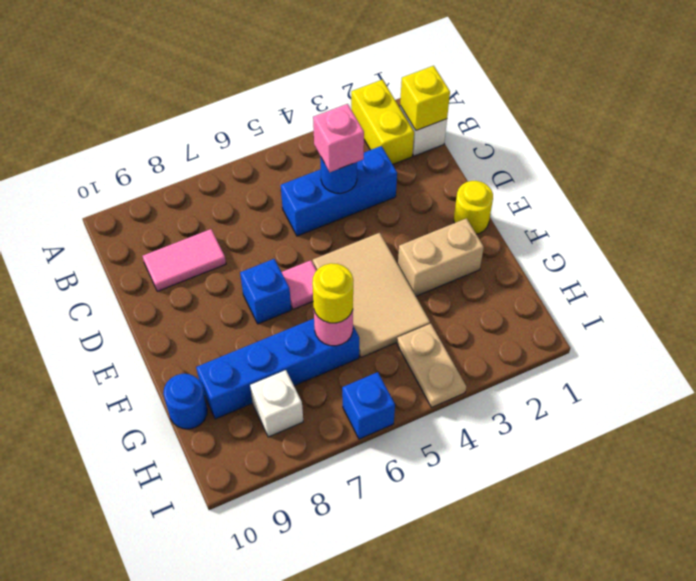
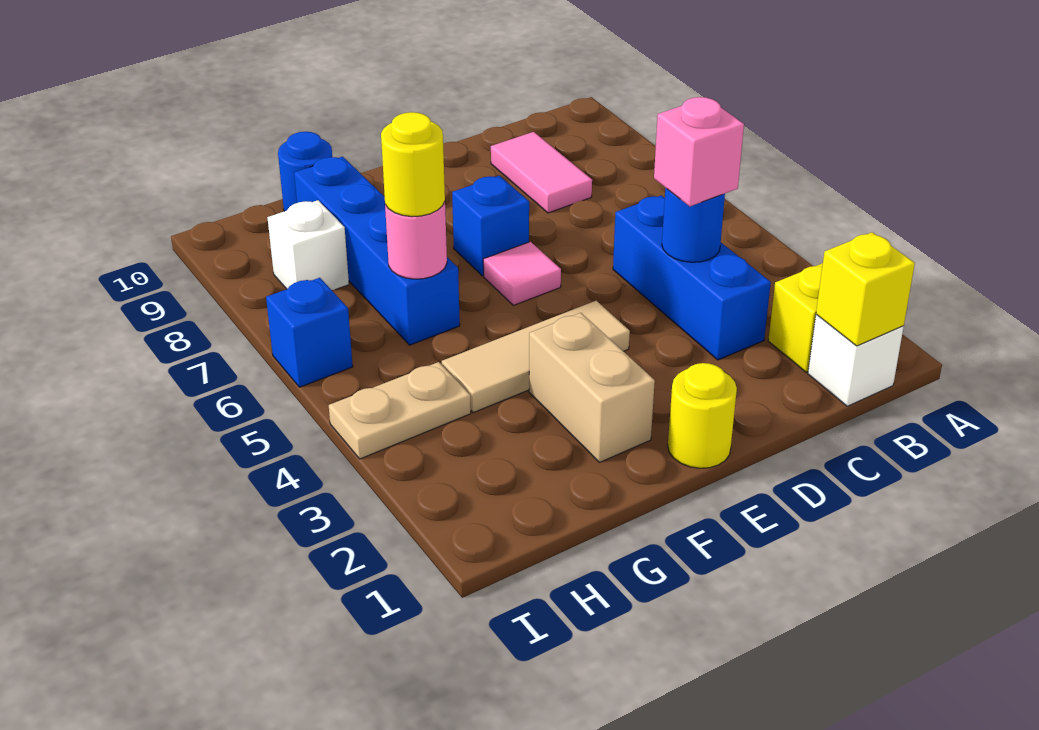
tan tile E4:G5 level 1 -> tan tile E4:G4 level 1

